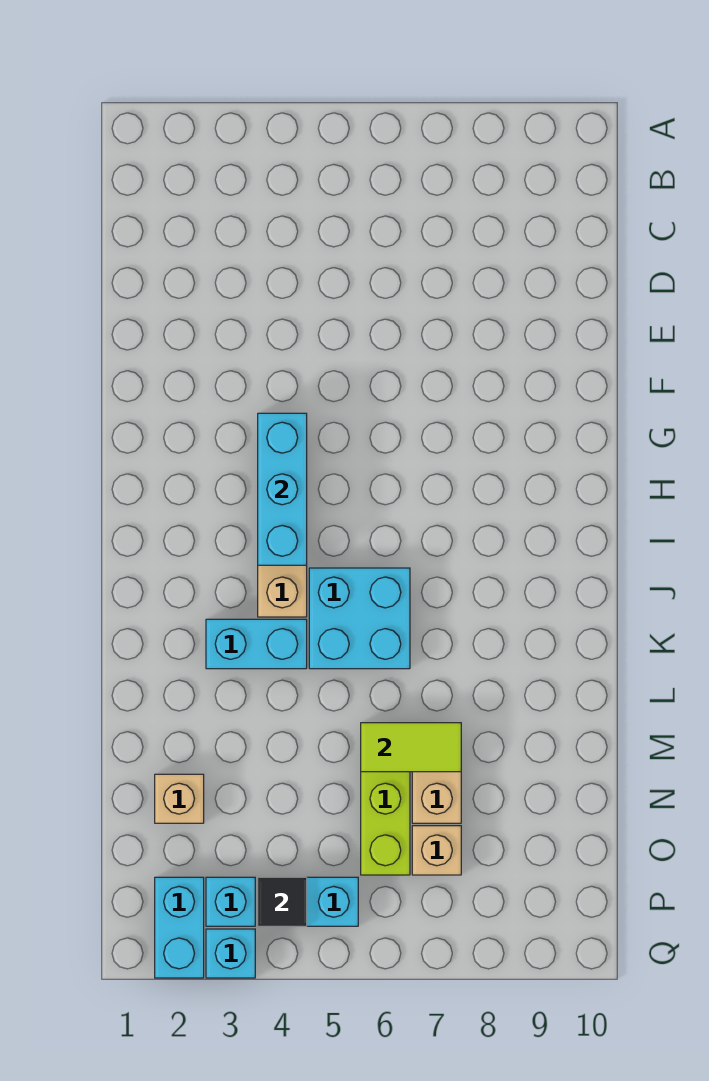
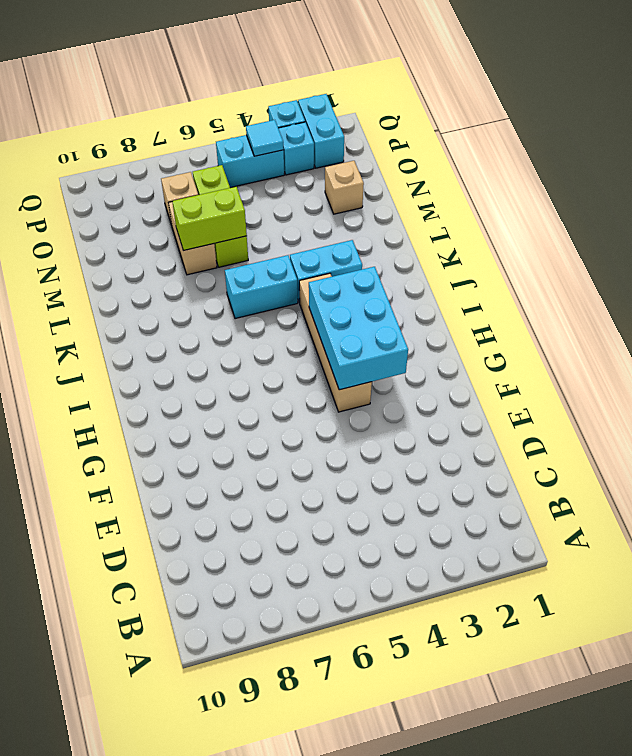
cyan brick G4:I4 level 2 -> cyan brick G3:I4 level 2
cyan brick J5:K6 level 1 -> cyan brick K5:K6 level 1
lime tile M6:M7 level 2 -> lime brick M6:M7 level 2
black tile P4 level 2 -> cyan tile P4 level 2

